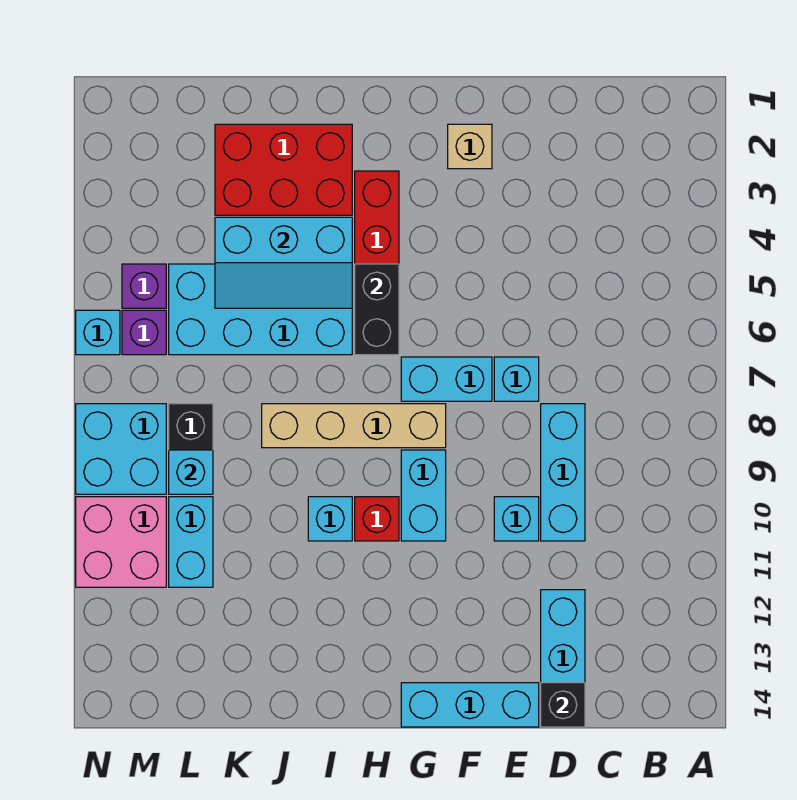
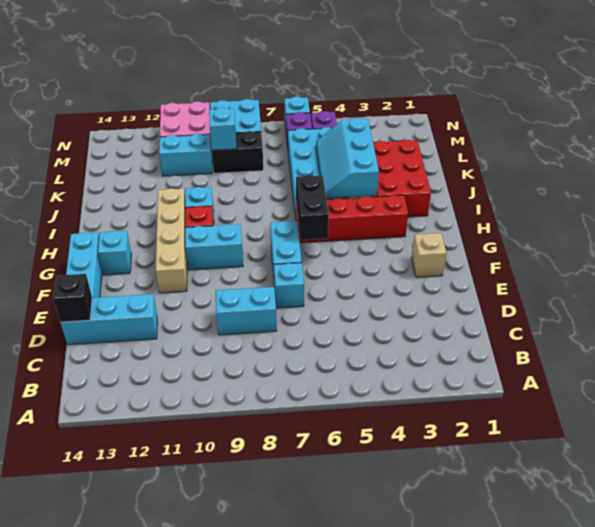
cyan brick D8:D10 level 1 -> cyan brick D8:D9 level 1
cyan brick E10 level 1 -> cyan brick G13 level 1
tan brick G8:J8 level 1 -> tan brick F11:I11 level 1
black brick H5:H6 level 2 -> black brick G6:H6 level 2

